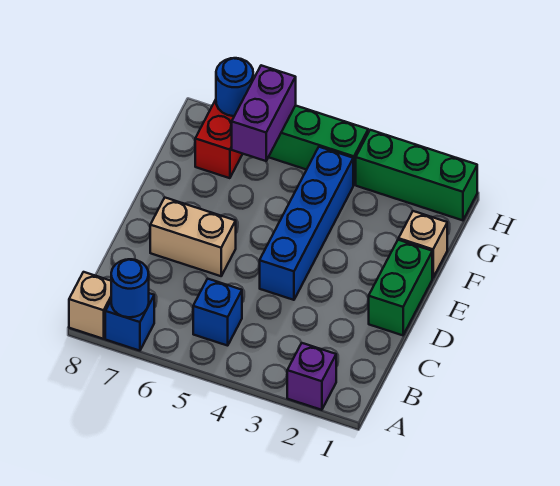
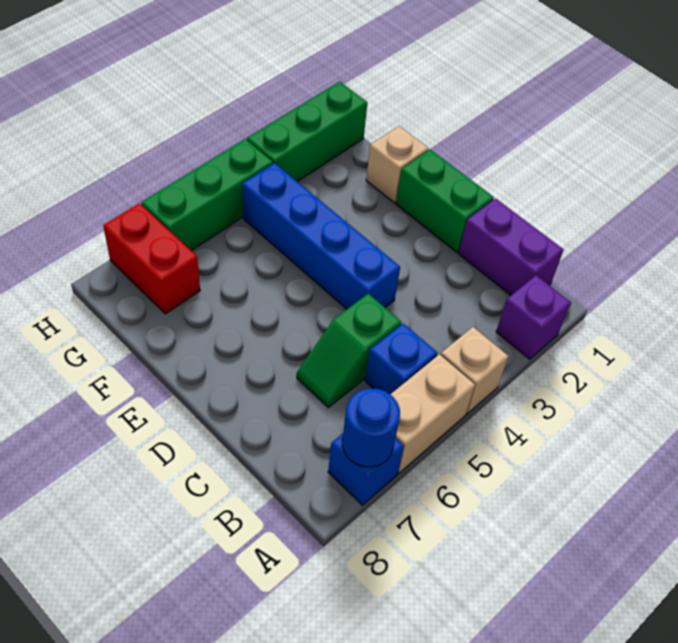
tan brick A8 level 1 -> tan brick A4 level 1
none -> green slope C5:C6 level 1 top 5
tan brick D6:D7 level 1 -> tan brick A5:A6 level 1
purple brick G6:H6 level 2 -> purple brick B1:C1 level 1
blue round brick H7 level 2 -> none

